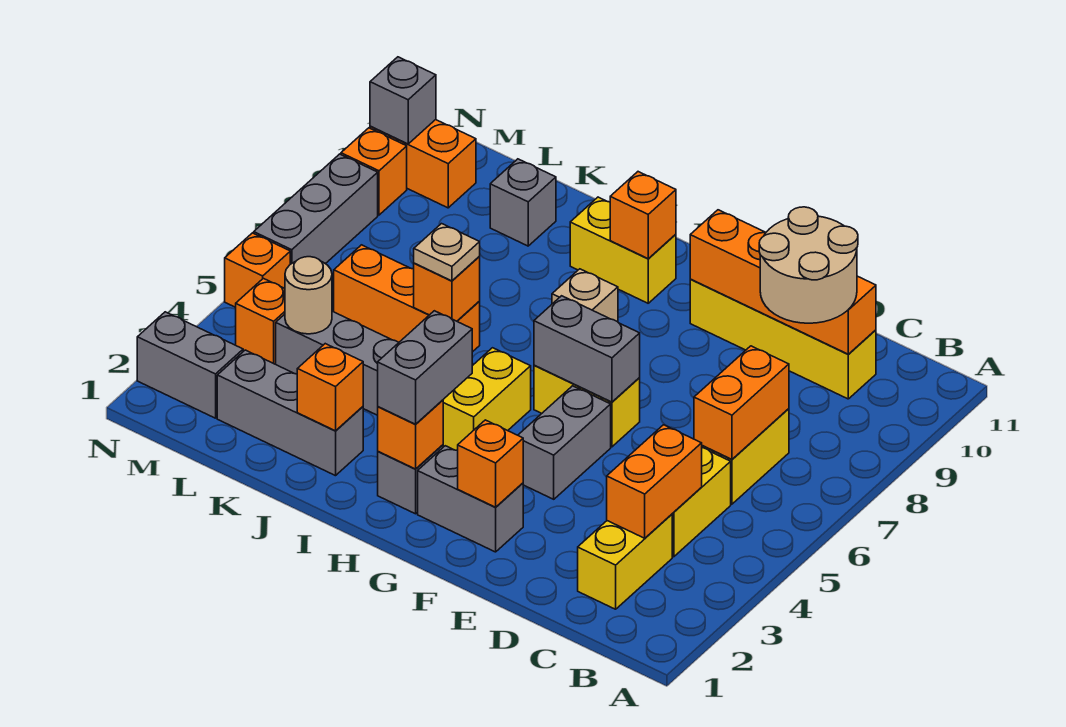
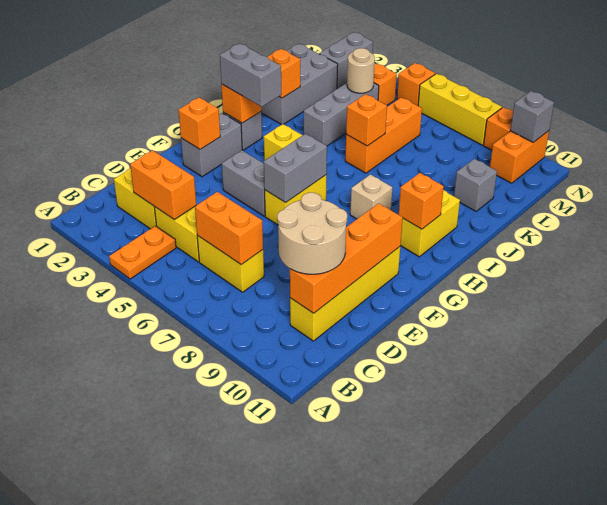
none -> orange plate A4:B4 level 1
grey brick J2:L2 level 1 -> grey brick J1:L2 level 1
tan plate J6 level 3 -> none
grey brick N6:N8 level 1 -> yellow brick N6:N8 level 1

